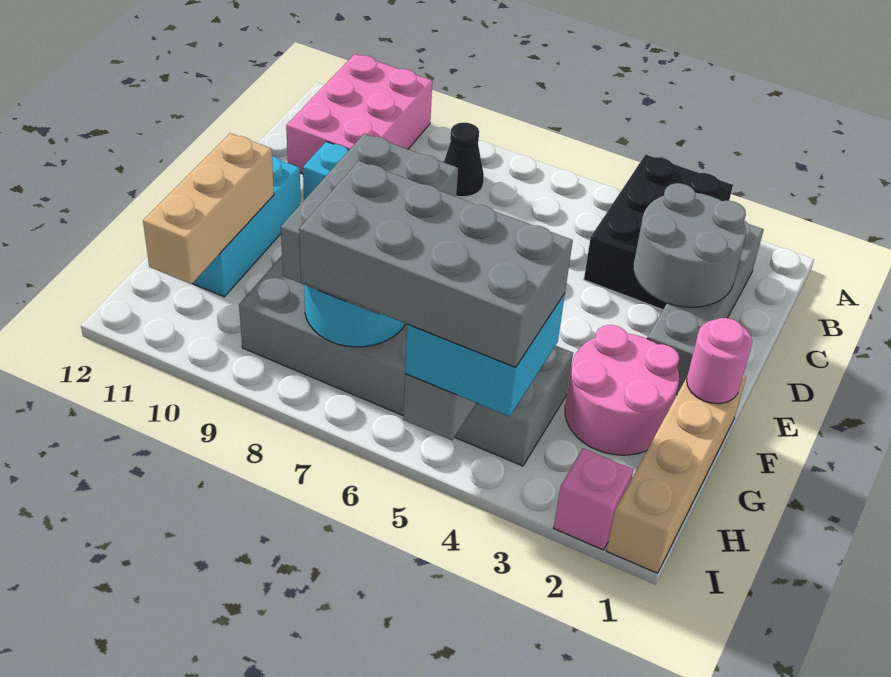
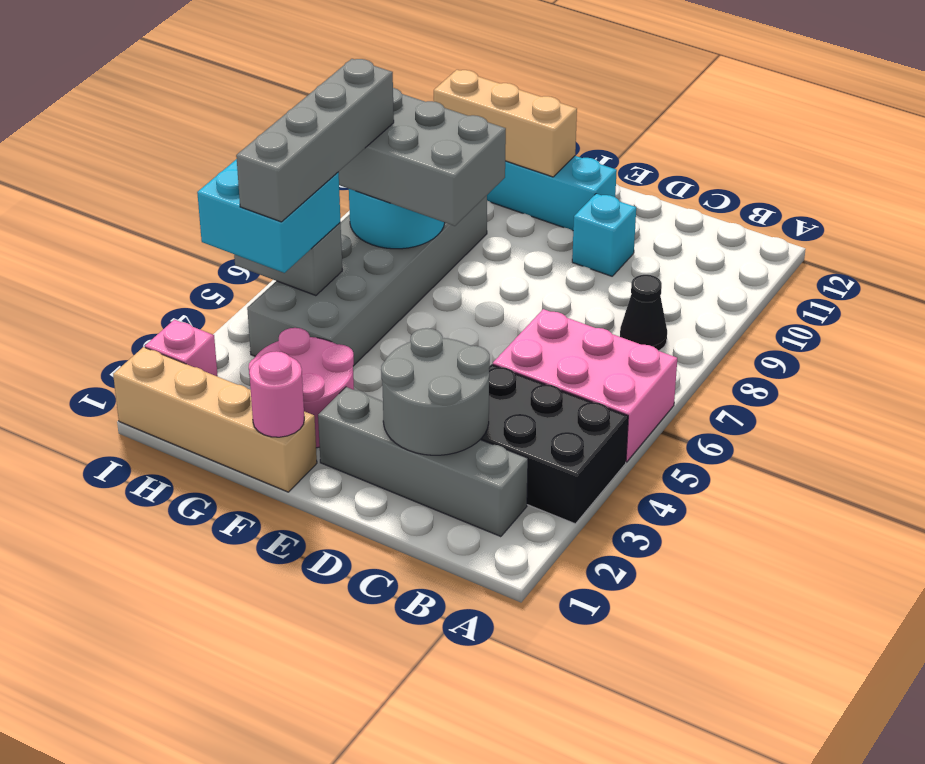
pink brick A10:C11 level 1 -> pink brick A5:C6 level 1
grey brick H4:I7 level 4 -> grey brick H4:H7 level 4

